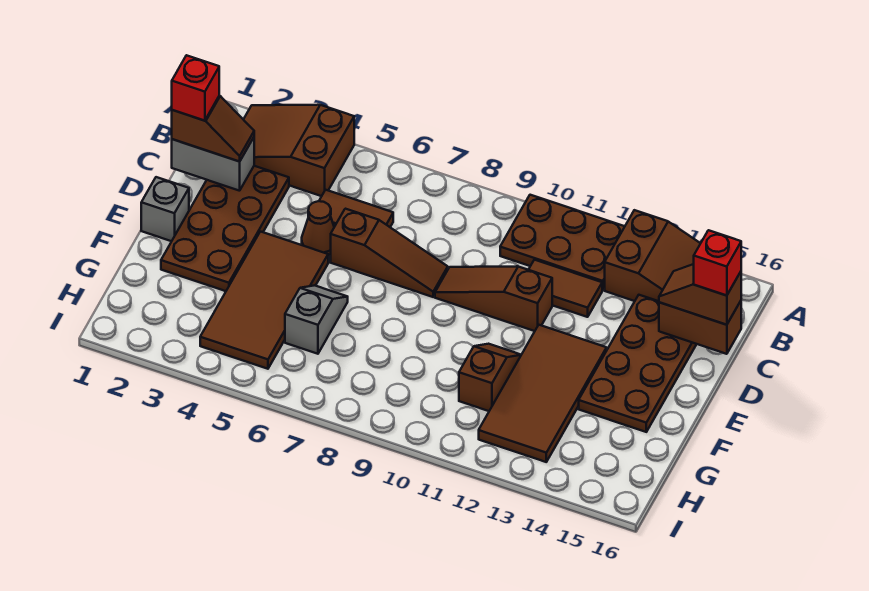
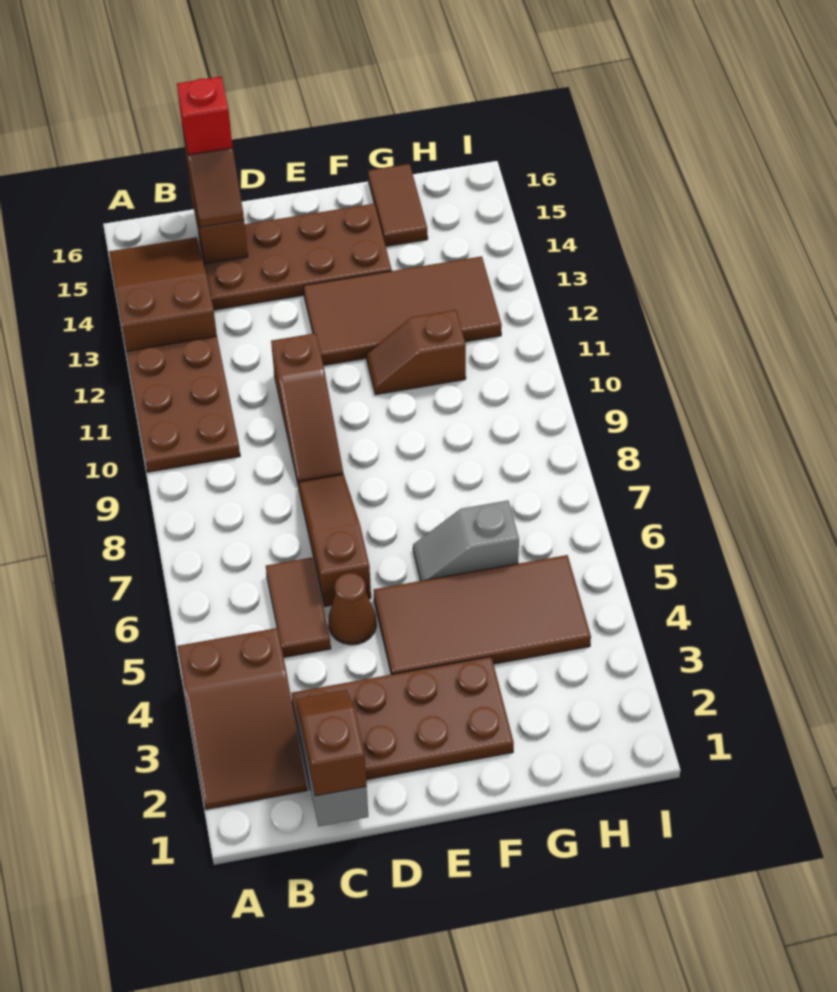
red brick C1 level 4 -> none
brown tile C11:C12 level 1 -> brown tile G15:G16 level 1
grey brick E1 level 1 -> none

